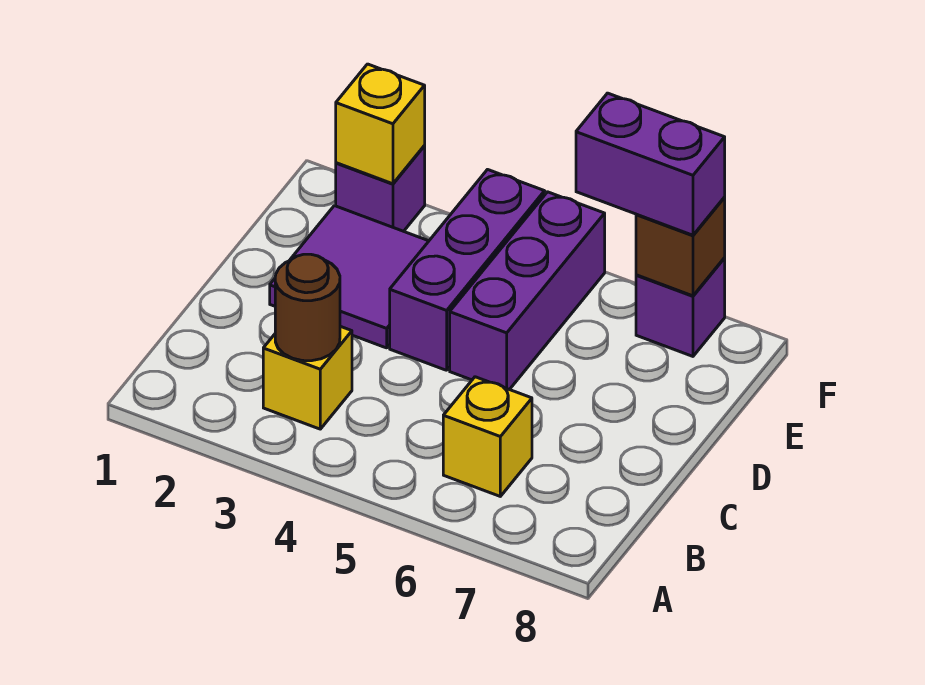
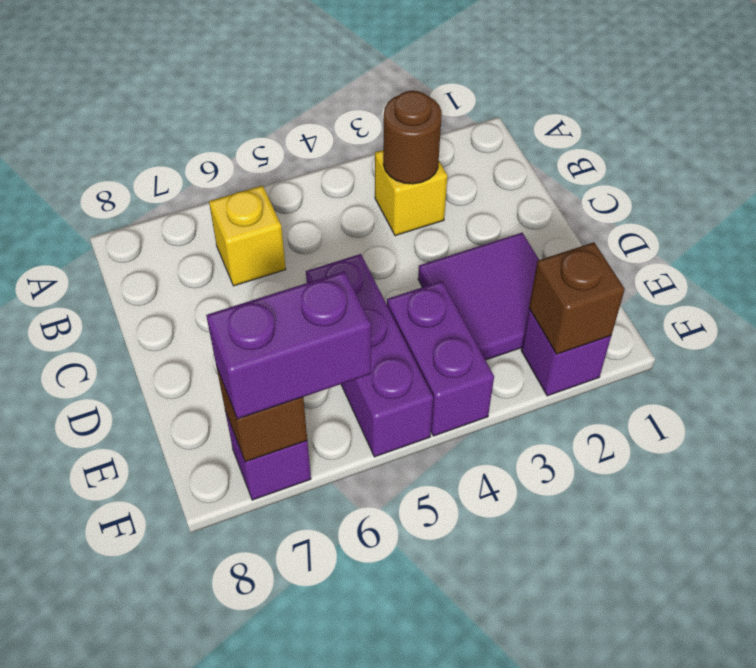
purple brick D4:F4 level 1 -> purple brick E4:F4 level 1
yellow brick F2 level 2 -> brown brick F2 level 2

